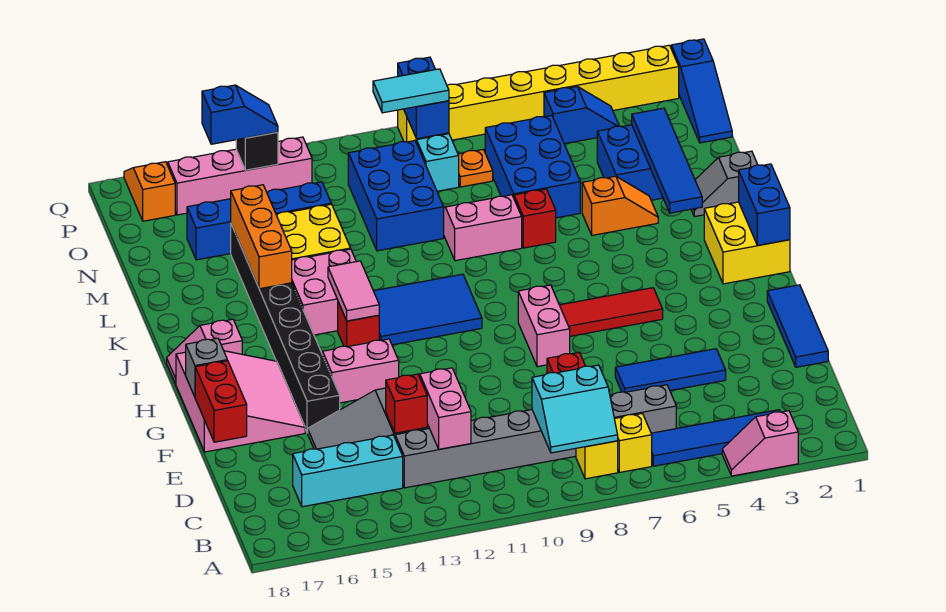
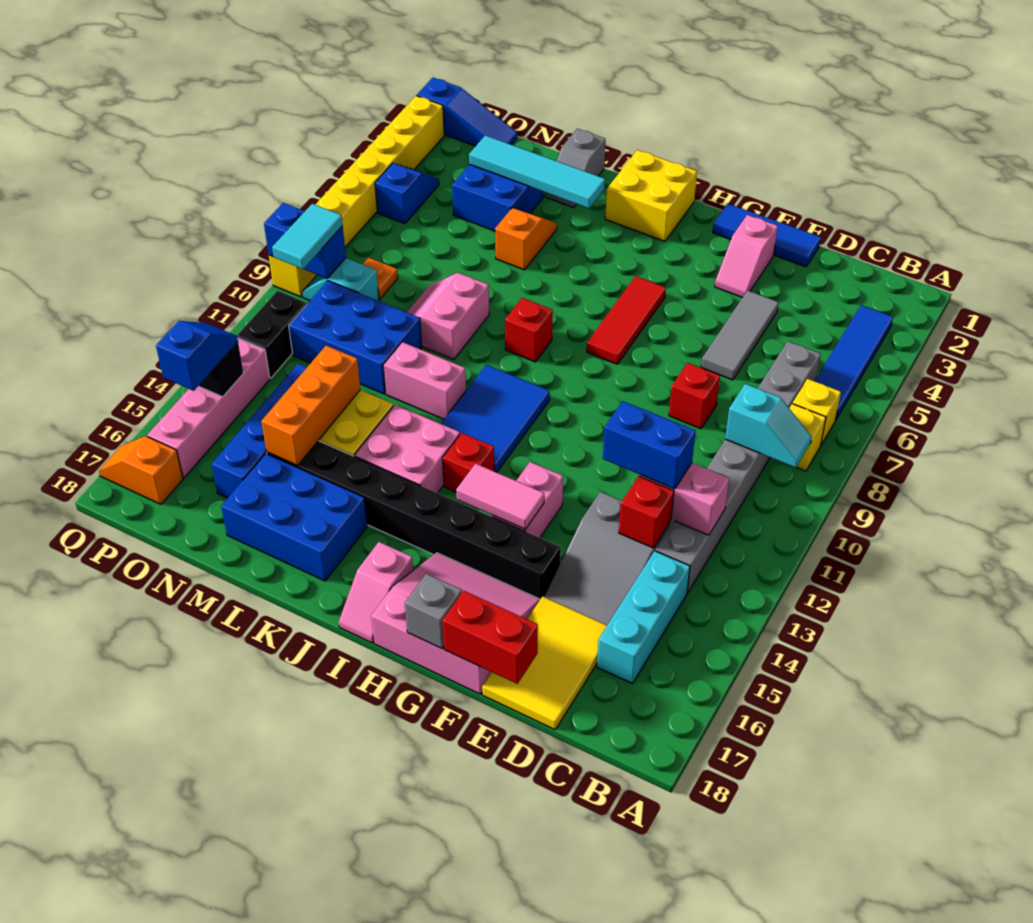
pink slope A3:A4 level 1 top 3 -> pink slope F2:F3 level 1 top 2
cyan slope B8:C9 level 2 top C -> cyan slope B9:C9 level 2 top C
none -> yellow tile D16:E18 level 1
blue tile E4:E6 level 1 -> grey tile E4:E6 level 1
pink brick G8:H8 level 1 -> pink brick K11:L11 level 1
blue brick I1:J1 level 2 -> blue brick D12:E12 level 3
pink tile I13:J13 level 2 -> pink tile G14:H14 level 2
blue tile K3:N3 level 2 -> cyan tile K3:N3 level 2
orange brick K15:M15 level 2 -> orange brick M13:M15 level 2
red brick L7 level 1 -> red brick J8 level 1
blue brick M6:O7 level 1 -> blue brick K16:M17 level 1
none -> black brick P11:P12 level 1

